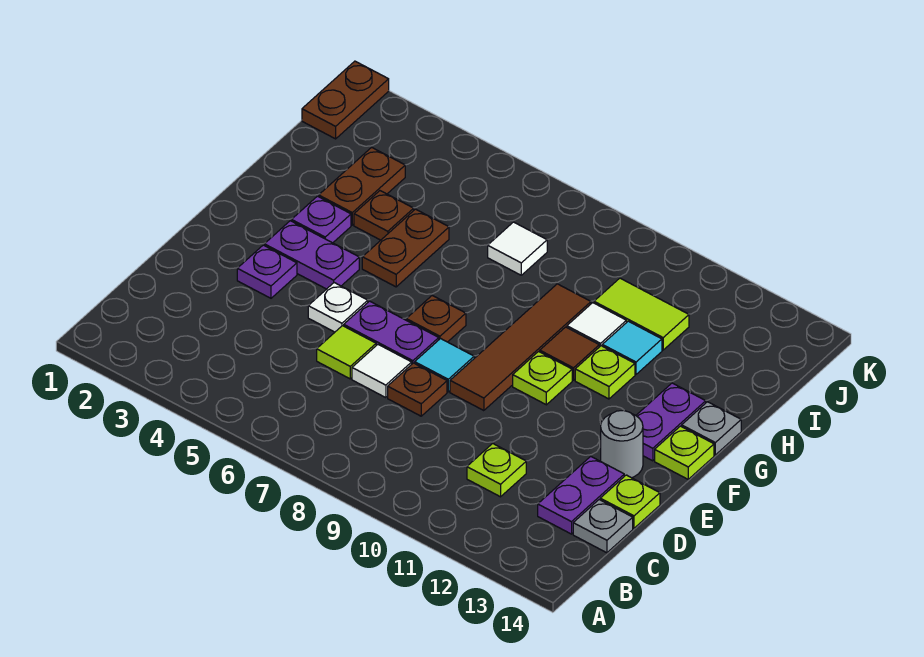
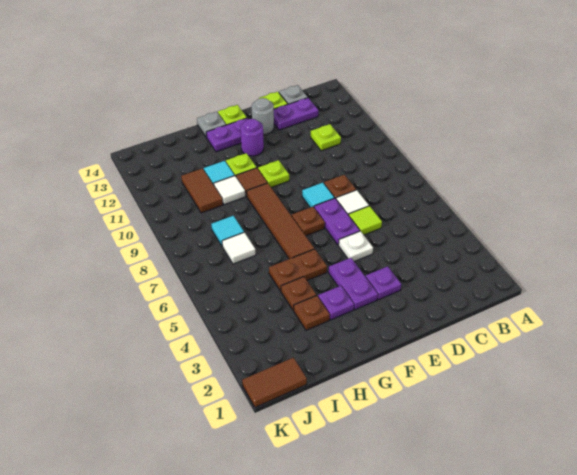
brown tile E9:H9 level 1 -> brown tile G6:G9 level 1
none -> purple round brick F12 level 1
brown plate H3:I3 level 1 -> brown plate H3 level 1
none -> cyan tile I8 level 1
lime tile I10:I11 level 1 -> brown tile I10:I11 level 1
brown plate J1:K1 level 1 -> brown tile J1:K1 level 1

